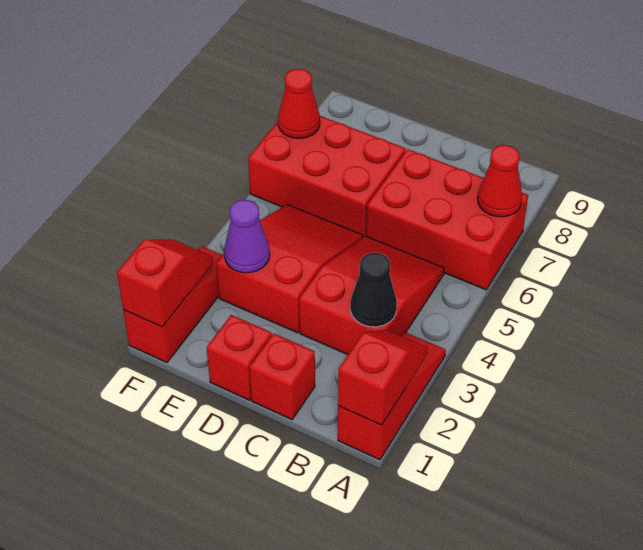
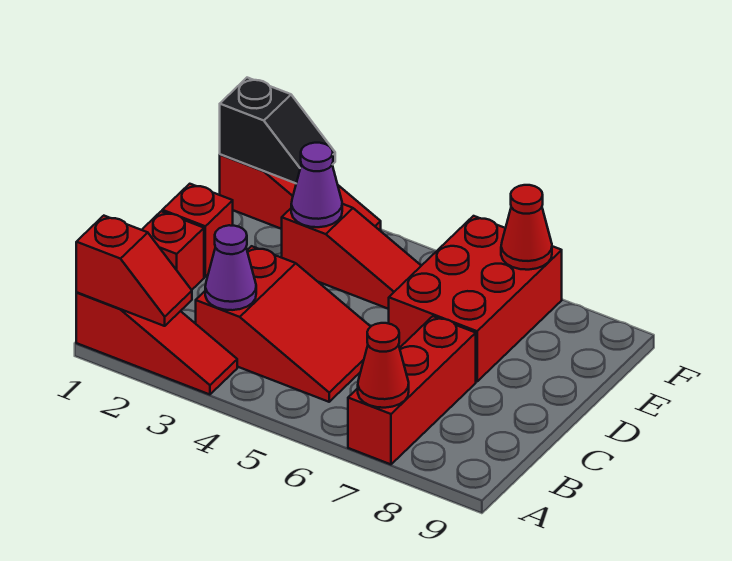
red brick A6:C7 level 1 -> red brick A7:C7 level 1
black cone B3 level 2 -> purple cone B3 level 2
red slope D3:E5 level 1 top 3 -> red slope E3:E5 level 1 top 3
red slope F1:F2 level 2 top 1 -> black slope F1:F2 level 2 top 1

